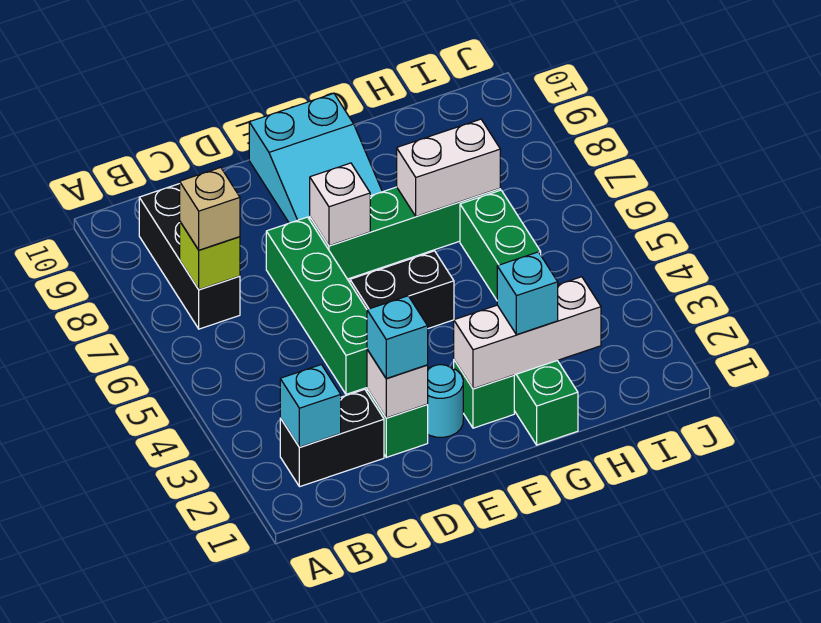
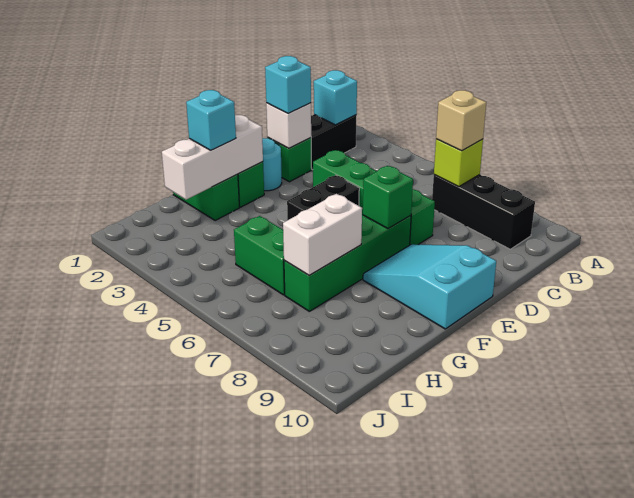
white brick E7 level 2 -> green brick E7 level 2

